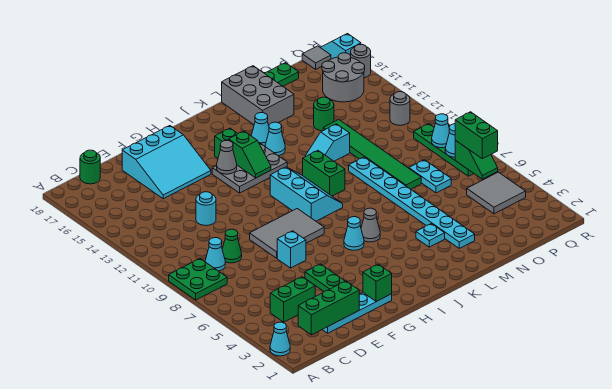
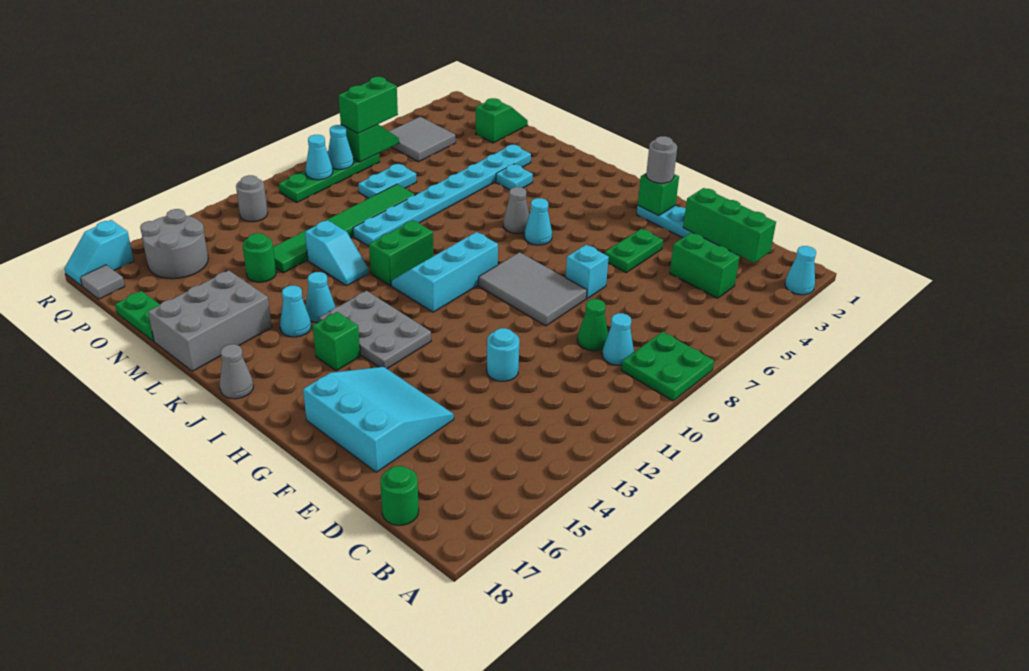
grey cone H14 level 2 -> grey cone J18 level 1
green slope I13:I14 level 2 top 14 -> green slope O1:O2 level 1 top 2
grey round brick R16 level 1 -> grey round brick G2 level 3

